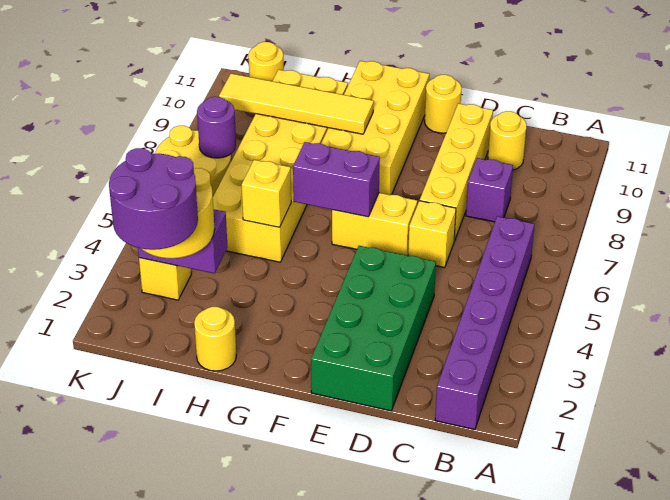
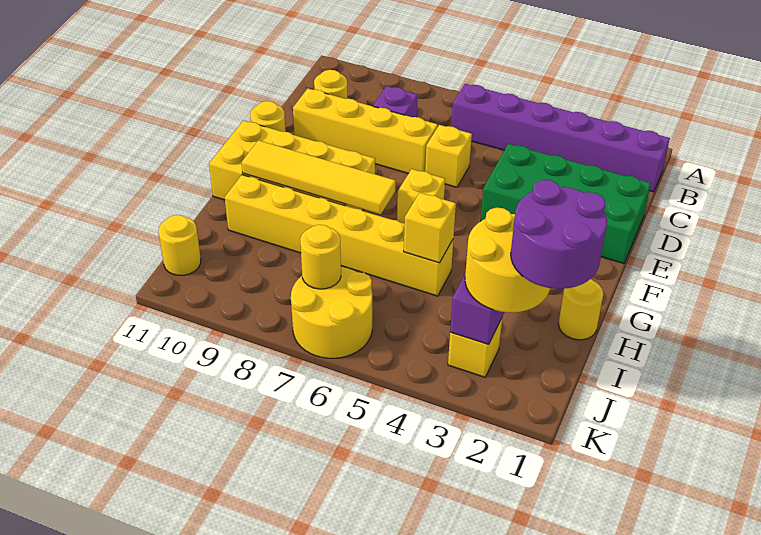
yellow brick E6:F6 level 1 -> yellow brick F6 level 1
purple brick F6:G6 level 2 -> none
yellow tile G9:J9 level 2 -> yellow tile G7:G10 level 2
yellow brick H5:I10 level 1 -> yellow brick H5:H10 level 1
purple round brick J7 level 2 -> yellow round brick J7 level 2

